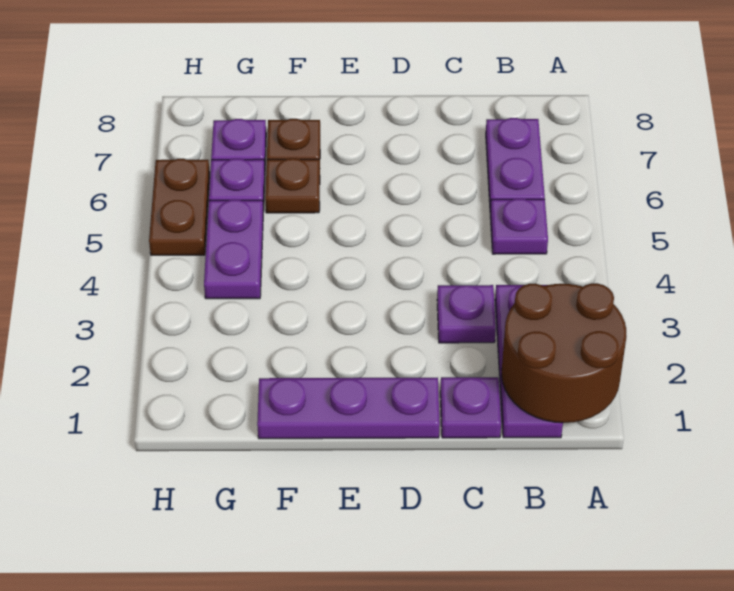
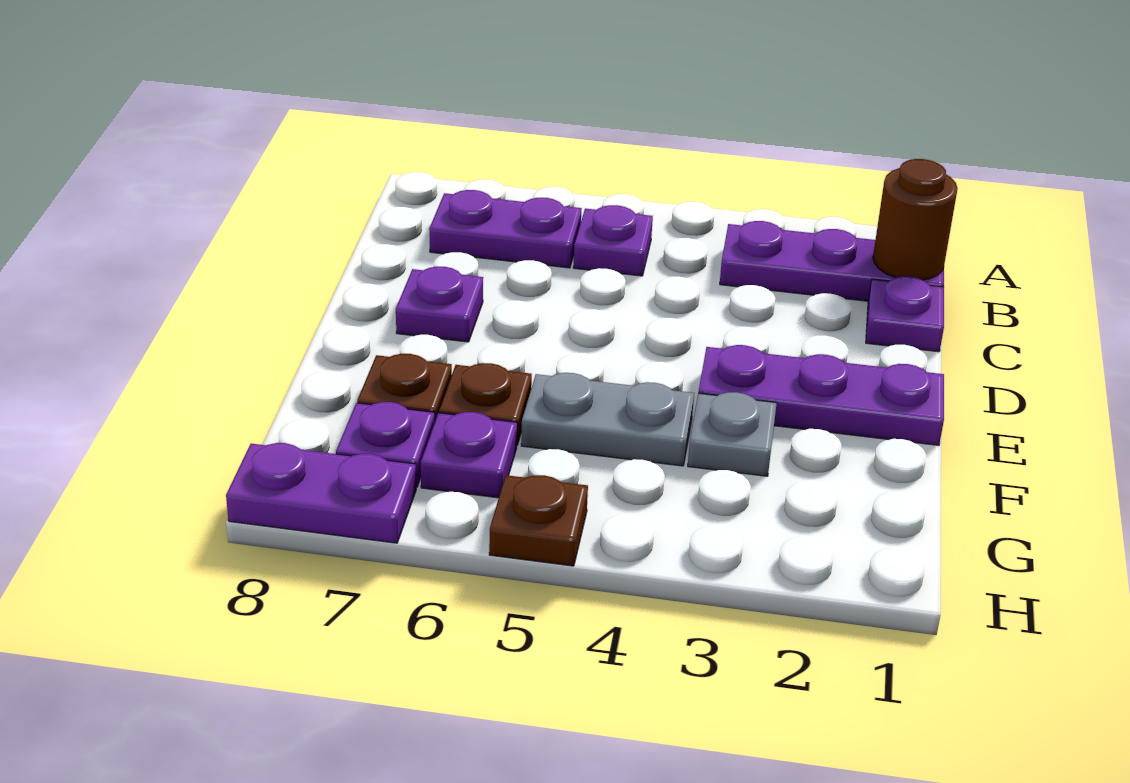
brown round brick A1:B2 level 2 -> brown round brick B1 level 2
purple plate C3 level 1 -> purple plate D7 level 1
purple plate D1:F1 level 1 -> purple plate E1:E3 level 1
none -> grey plate F3 level 1
none -> grey plate F4:F5 level 1
purple plate G4:G5 level 1 -> purple plate H7:H8 level 1
brown plate H5:H6 level 1 -> brown plate H5 level 1

